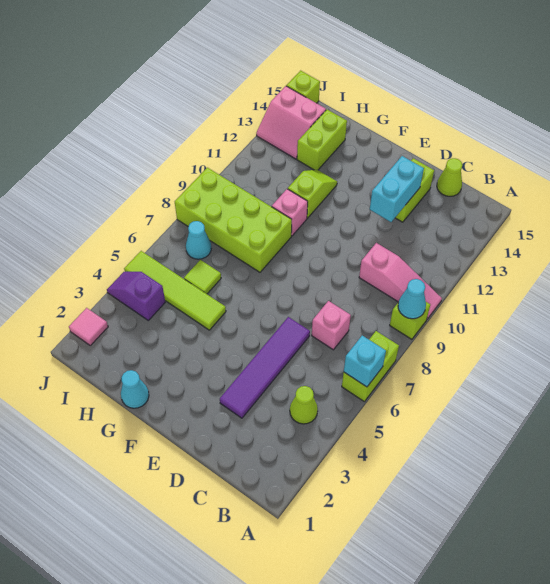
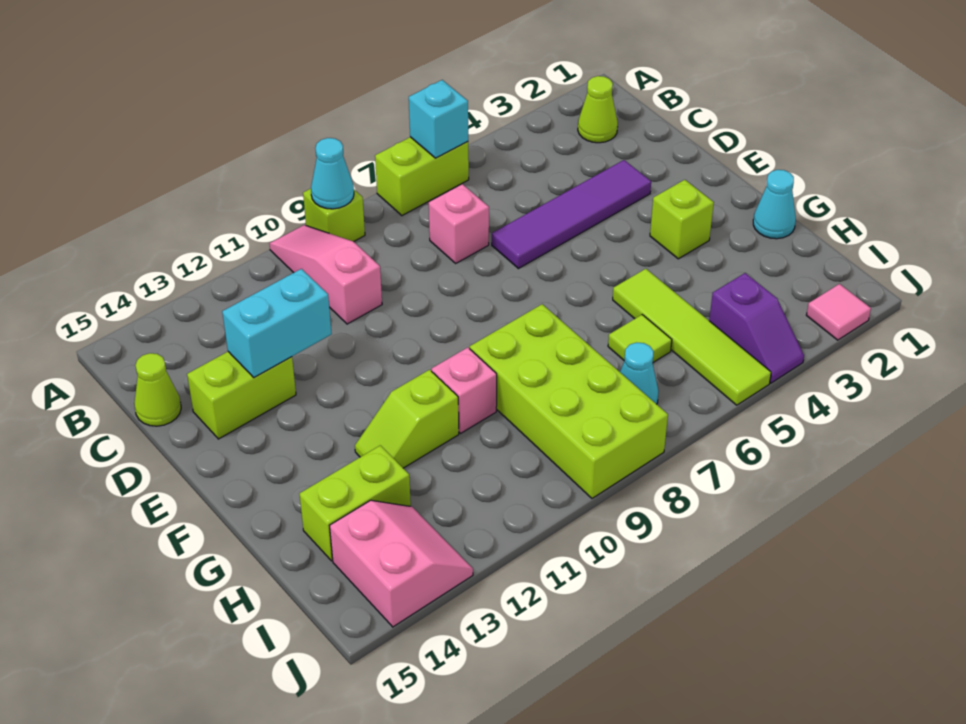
lime cone B4 level 1 -> lime cone B2 level 1
lime brick J15 level 1 -> lime brick F3 level 1

